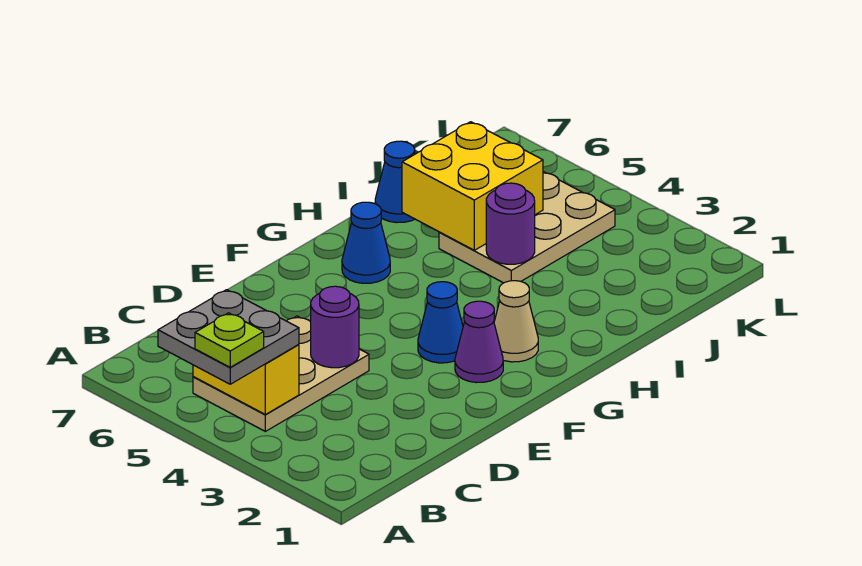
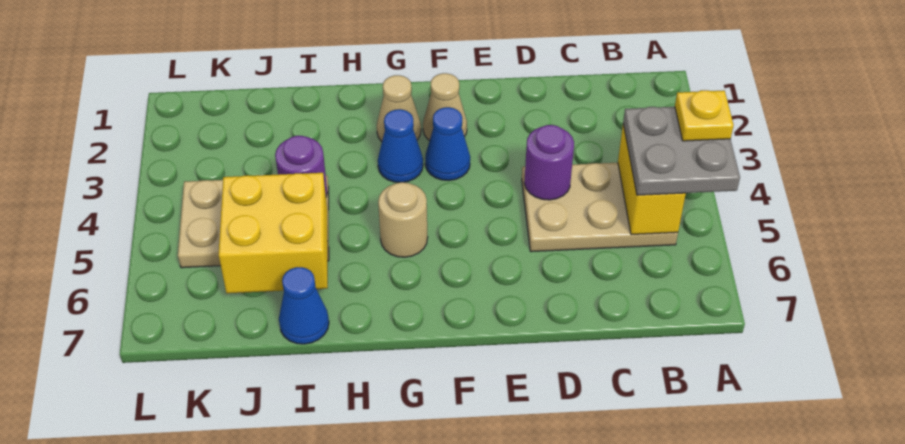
lime plate A4 level 4 -> yellow plate A4 level 4
purple cone F2 level 1 -> tan cone F2 level 1
none -> tan round brick G5 level 1
blue cone G6 level 1 -> blue cone G3 level 1

